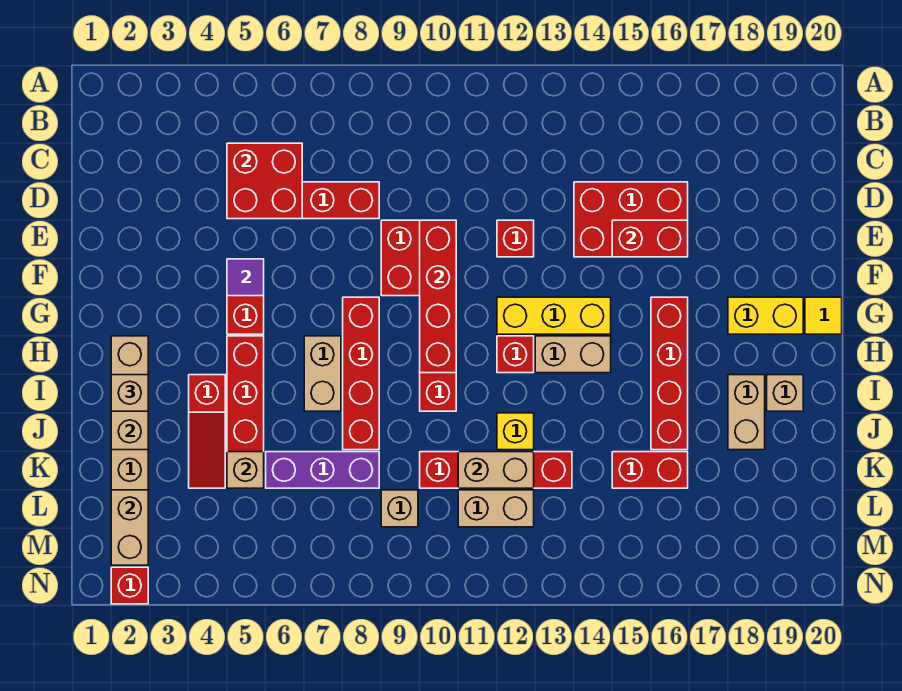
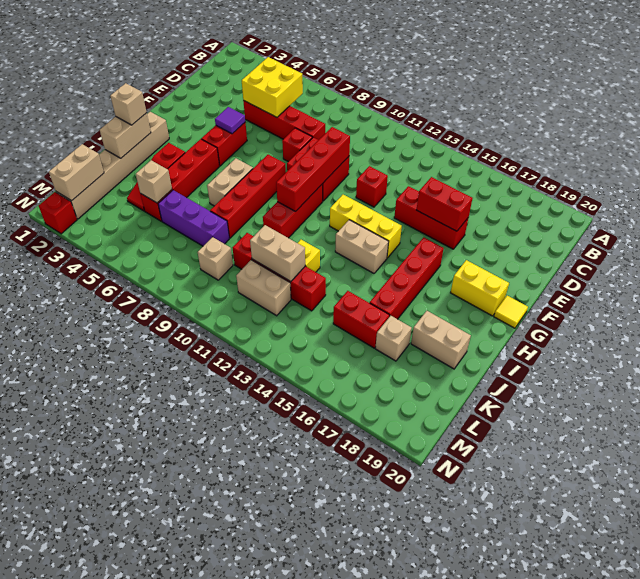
red brick C5:D6 level 2 -> yellow brick C5:D6 level 2
red brick D14:E16 level 1 -> red brick E14:E16 level 1
red brick H12 level 1 -> red brick E8 level 1
tan brick I18:J18 level 1 -> tan brick J18:J19 level 1
tan brick I19 level 1 -> tan brick K17 level 1

